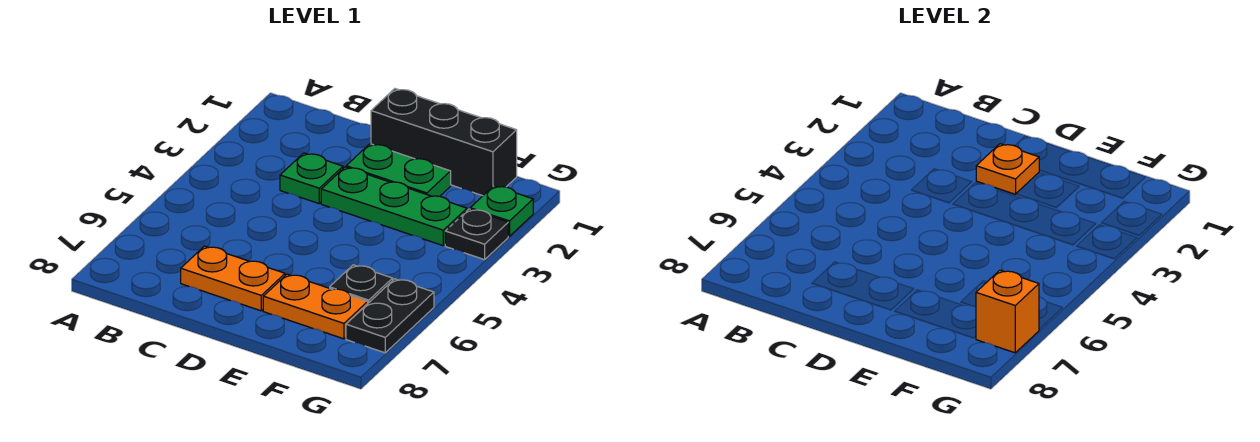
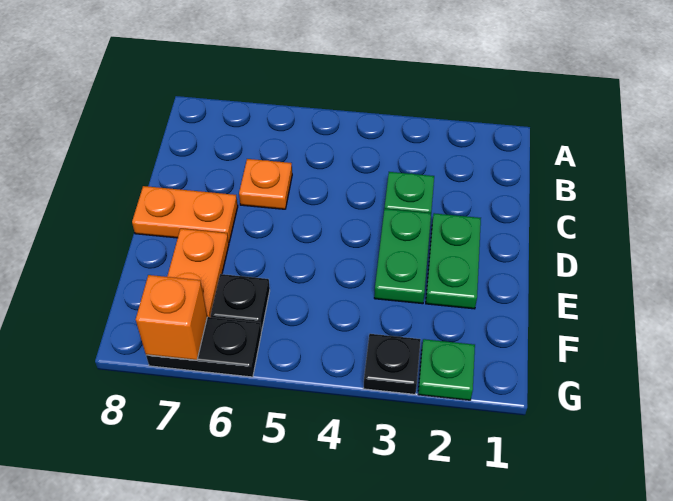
orange plate C7:D7 level 1 -> orange plate D7:D8 level 1
black brick D1:F1 level 1 -> none
orange plate D2 level 2 -> orange plate C6 level 1
green plate D3:F3 level 1 -> green plate D3:E3 level 1

